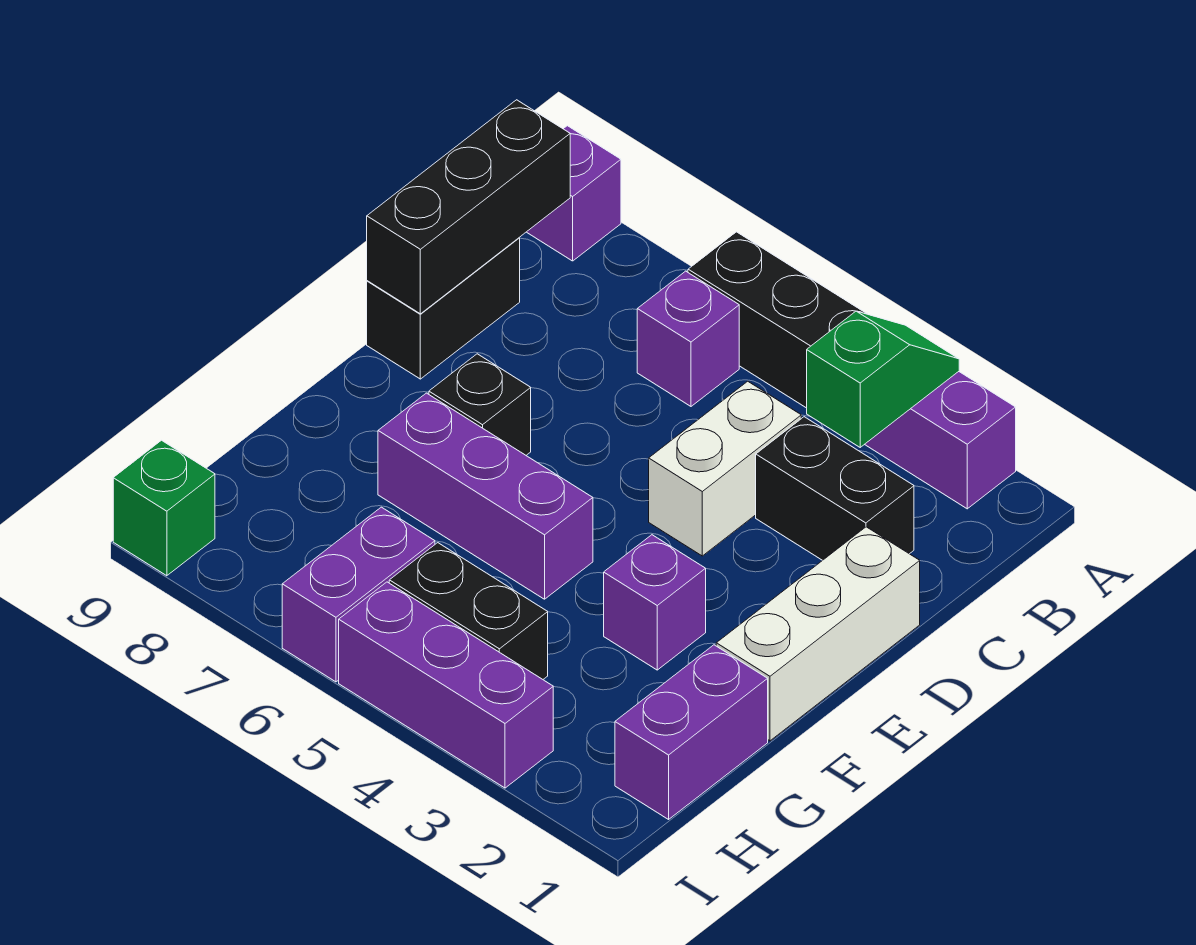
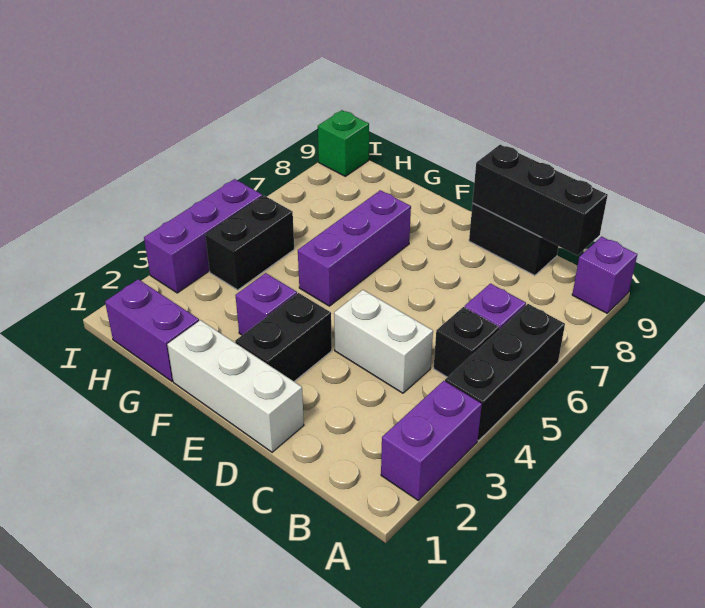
green slope A3:B3 level 2 top B -> none
black brick C2:C3 level 1 -> black brick E2:E3 level 1
black brick E7 level 1 -> black brick B5 level 1
purple brick H6:I6 level 1 -> none

